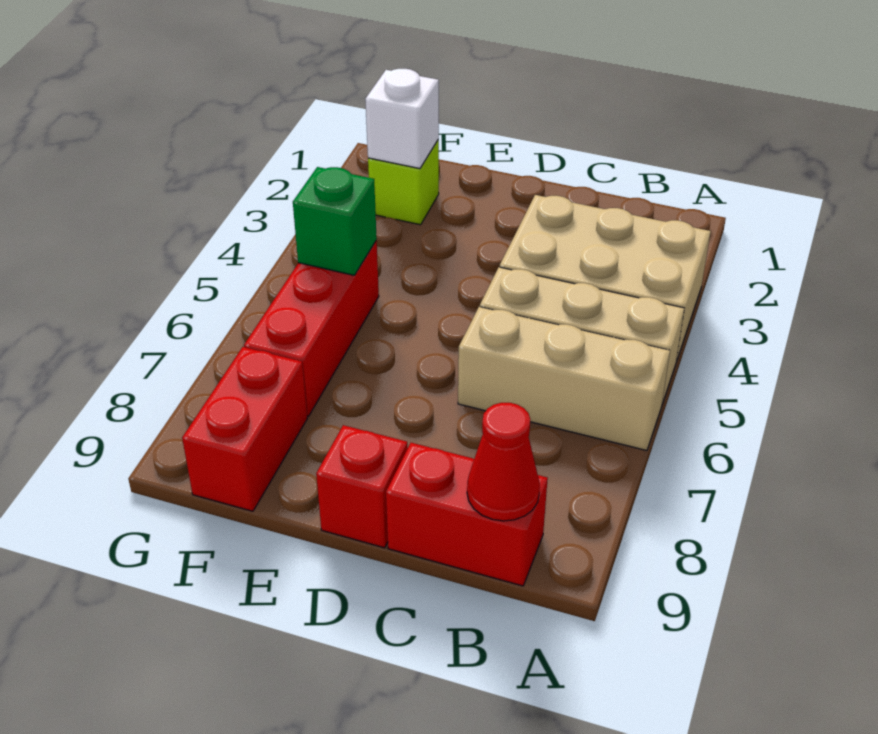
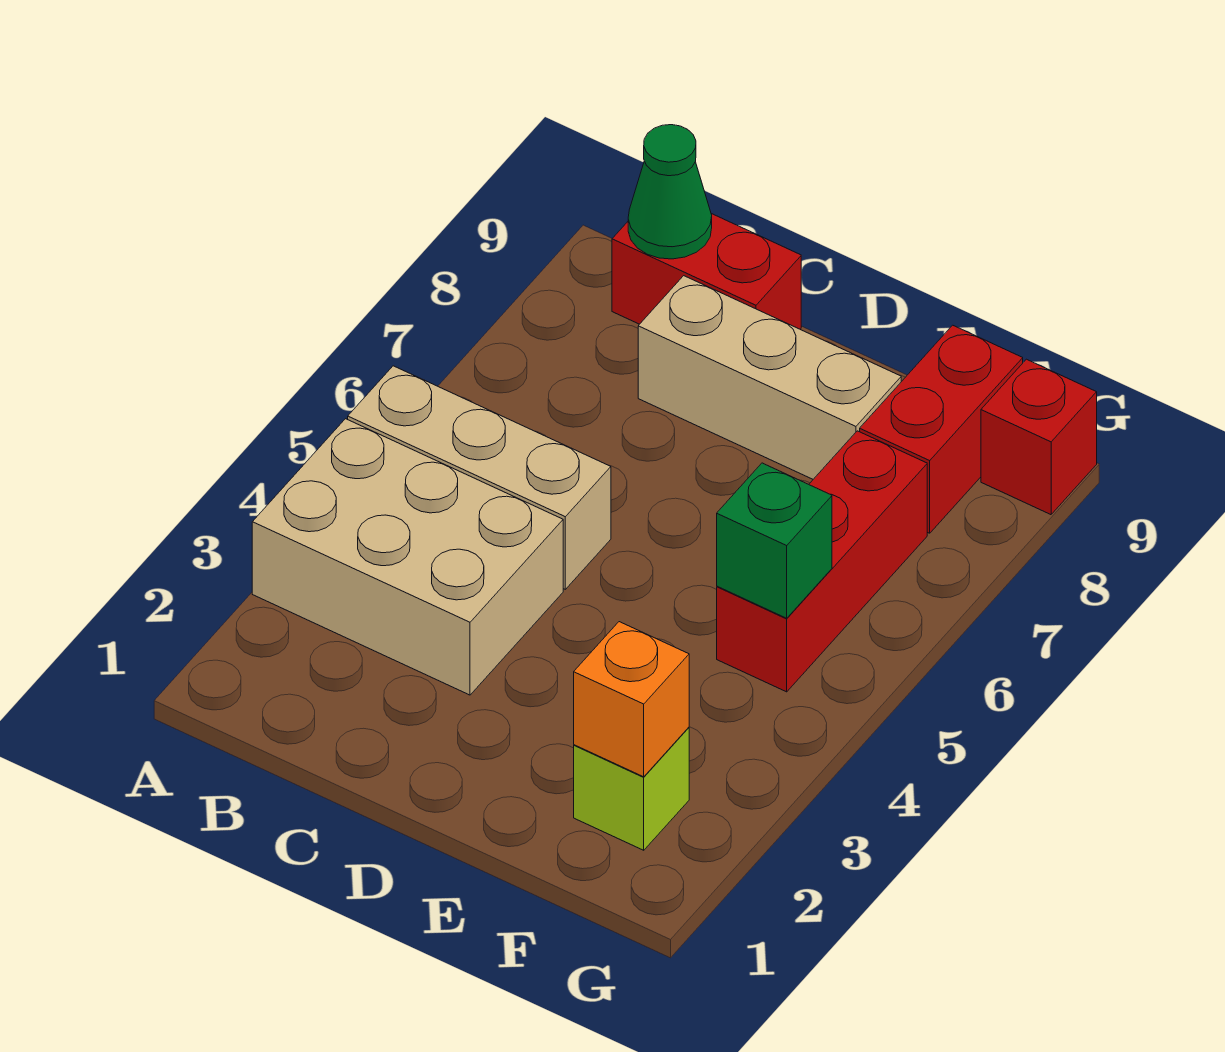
tan brick A6:C6 level 1 -> tan brick C8:E8 level 1
red cone B9 level 2 -> green cone B9 level 2
red brick D9 level 1 -> red brick G9 level 1
white brick F2 level 2 -> orange brick F2 level 2

